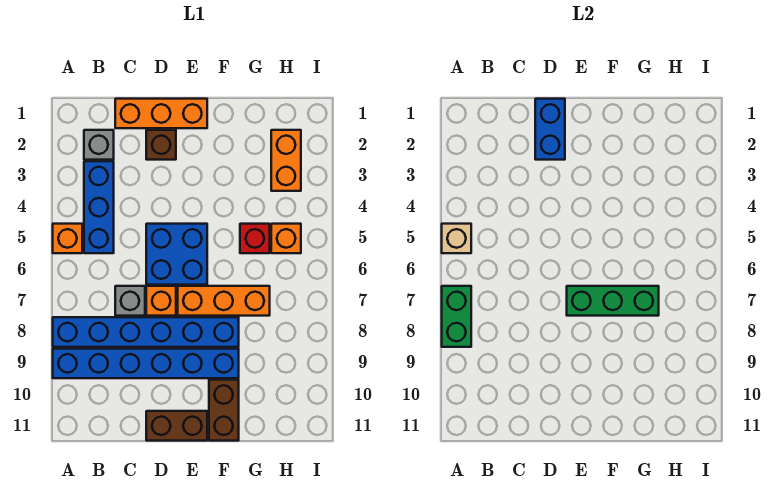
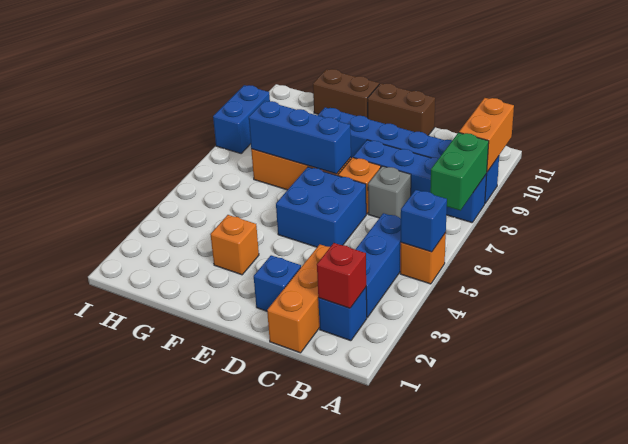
tan brick A5 level 2 -> blue brick A5 level 2
blue brick A8:F8 level 1 -> blue brick A8:D8 level 1
grey brick B2 level 1 -> blue brick B2 level 1
orange brick C1:E1 level 1 -> orange brick C1:C3 level 1
blue brick D1:D2 level 2 -> blue brick I8:I9 level 1
brown brick D2 level 1 -> blue brick D2 level 1
green brick E7:G7 level 2 -> blue brick E7:G7 level 2
brown brick F10:F11 level 1 -> brown brick F11:G11 level 1
red brick G5 level 1 -> red brick B2 level 2
orange brick H2:H3 level 1 -> orange brick A9:A10 level 2
orange brick H5 level 1 -> orange brick F3 level 1

